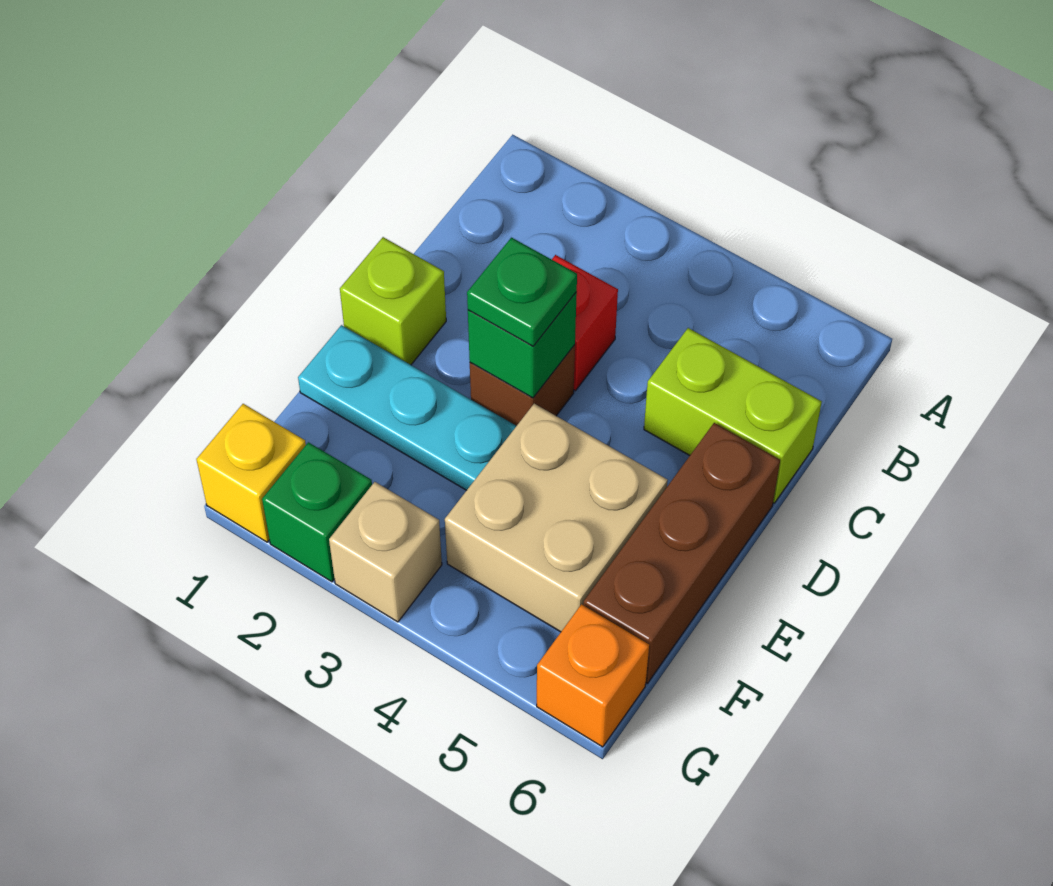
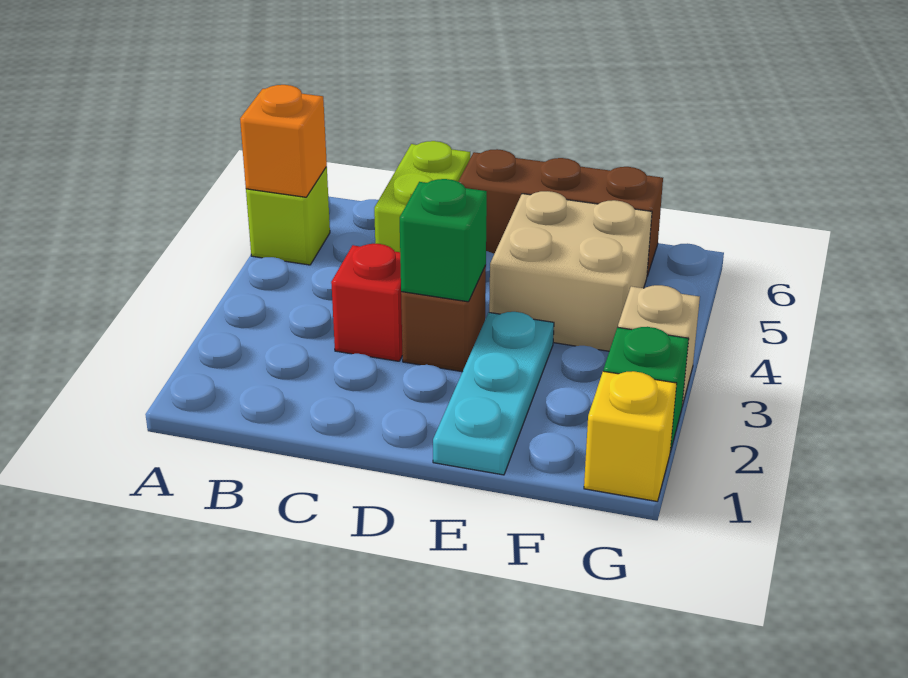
lime brick D1 level 1 -> lime brick A5 level 1
green plate D3 level 3 -> none
orange brick G6 level 1 -> orange brick A5 level 2

